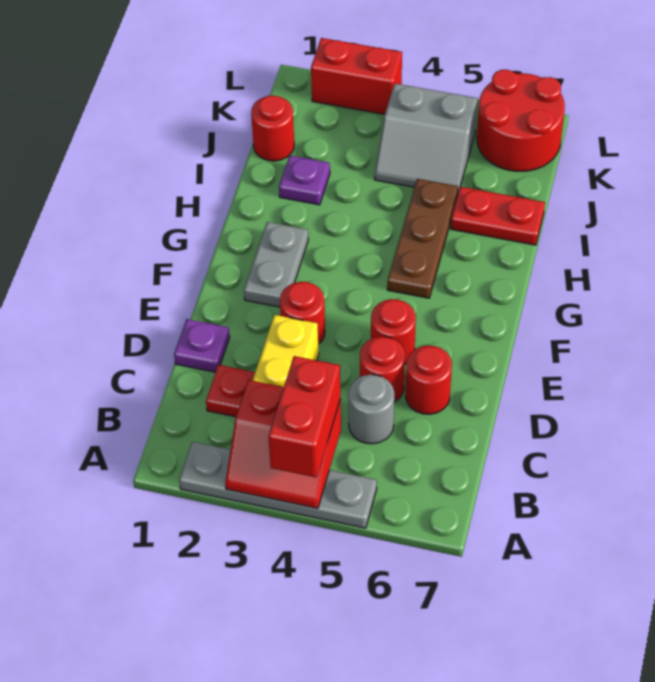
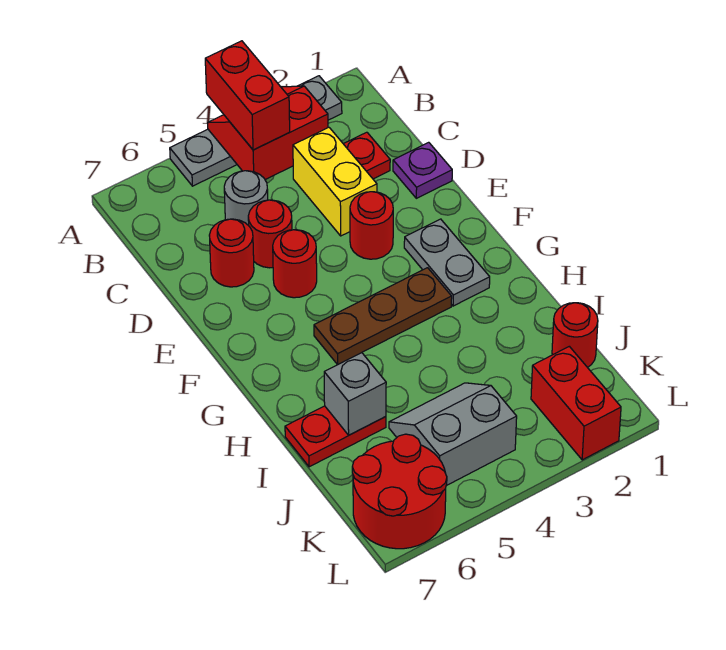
brown plate G5:I5 level 1 -> brown plate G3:G5 level 1
purple plate I2 level 1 -> none
none -> grey brick I6 level 2
red brick L2:L3 level 1 -> red brick K2:L2 level 1

